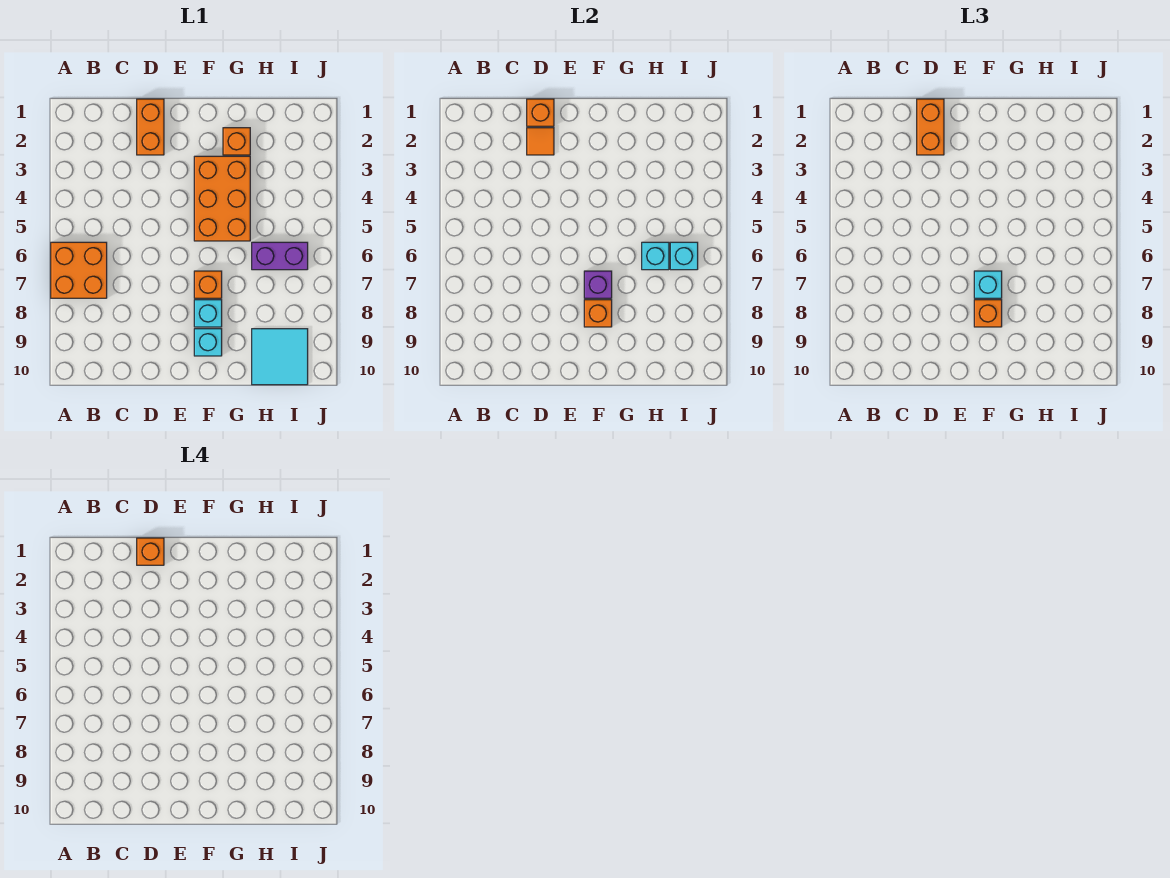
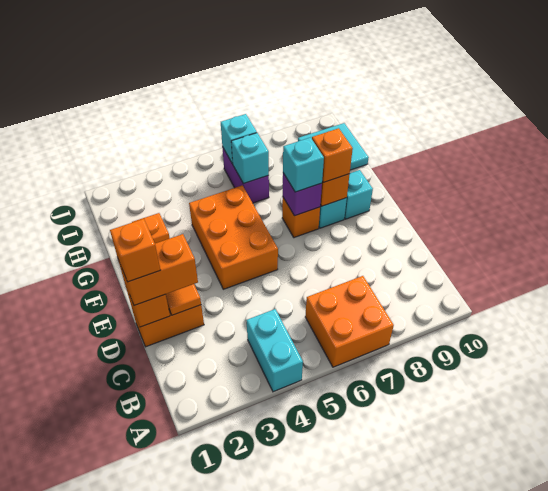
none -> cyan brick A4:B4 level 1
orange brick F3:G5 level 1 -> orange brick E4:G5 level 1

